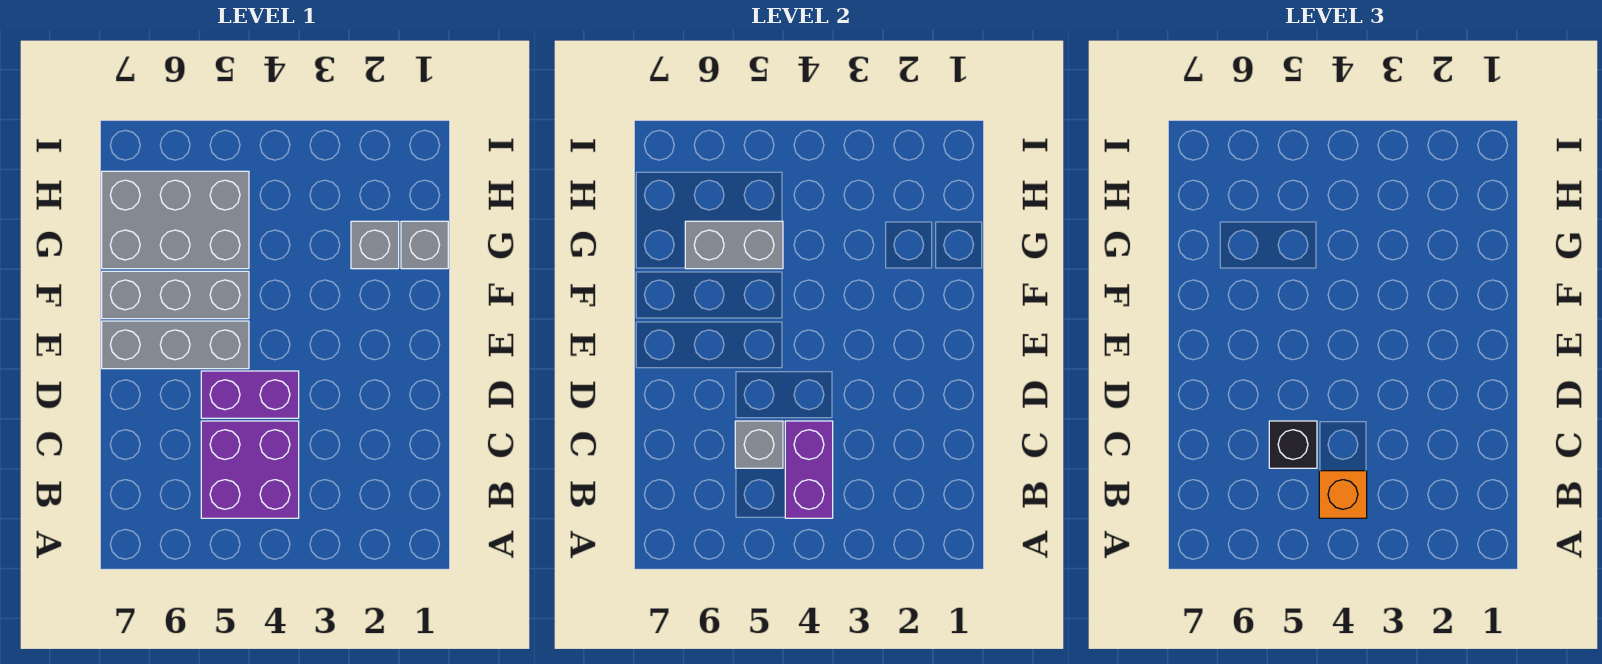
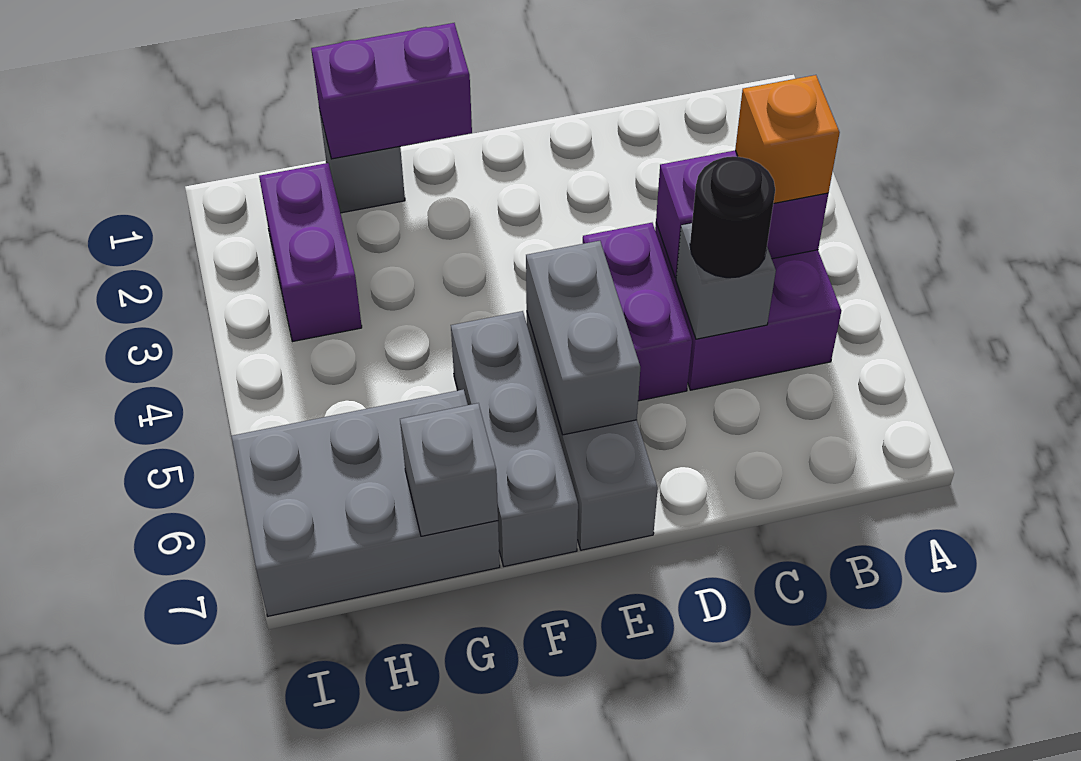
black brick C5 level 3 -> black round brick C5 level 3
none -> purple brick F1:G1 level 2
grey brick G2 level 1 -> grey brick G7 level 2
grey brick G5:H7 level 1 -> grey brick G6:I7 level 1
grey brick G5:G6 level 2 -> grey brick E5:E6 level 2
none -> purple brick H2:H3 level 1

